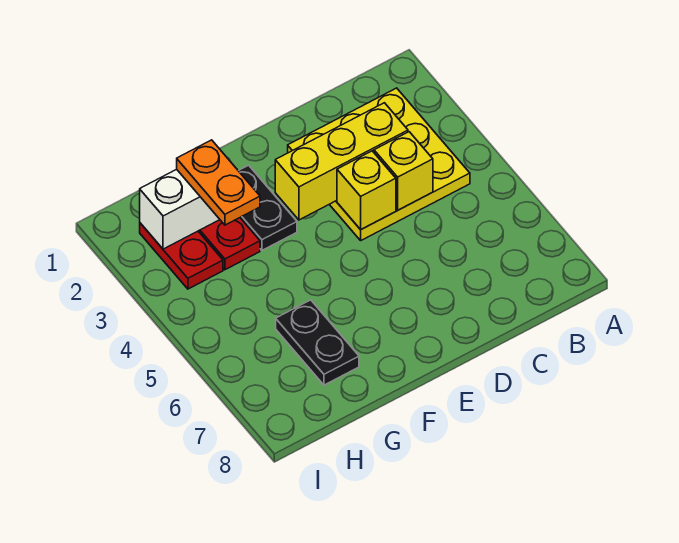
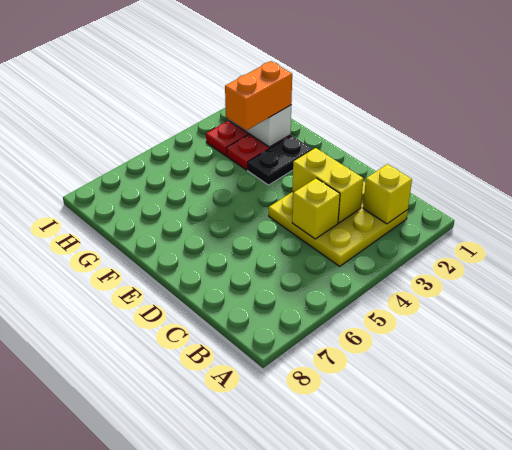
yellow brick C3:E3 level 2 -> yellow brick C3:D3 level 2
yellow brick D4 level 2 -> yellow brick B2 level 2
orange plate G2:G3 level 3 -> orange brick G2:G3 level 3
black plate G6:G7 level 1 -> none

